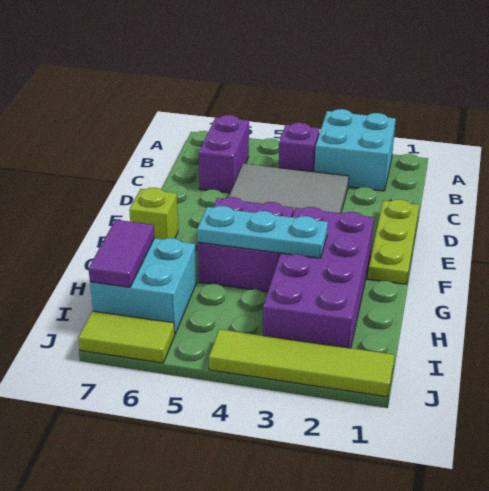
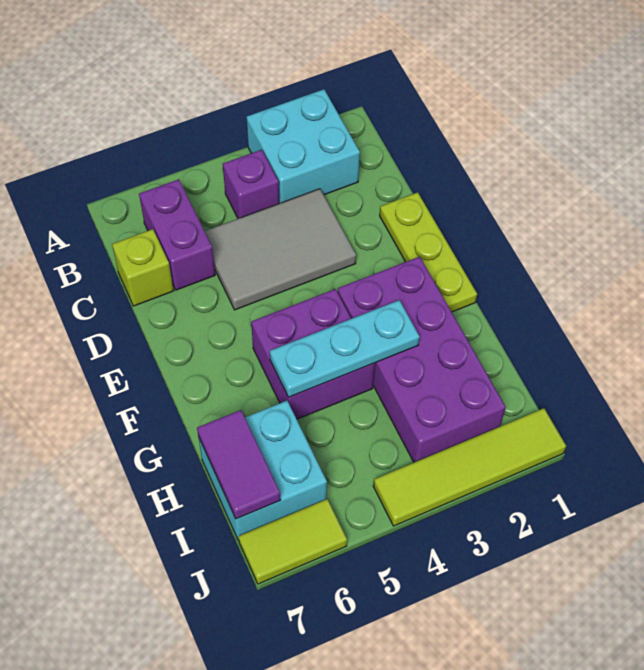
lime brick F7 level 1 -> lime brick C7 level 1

